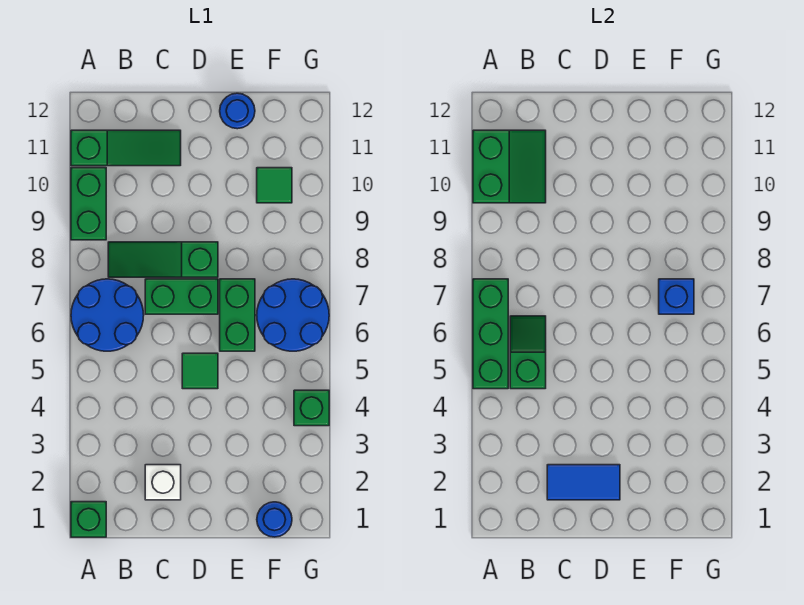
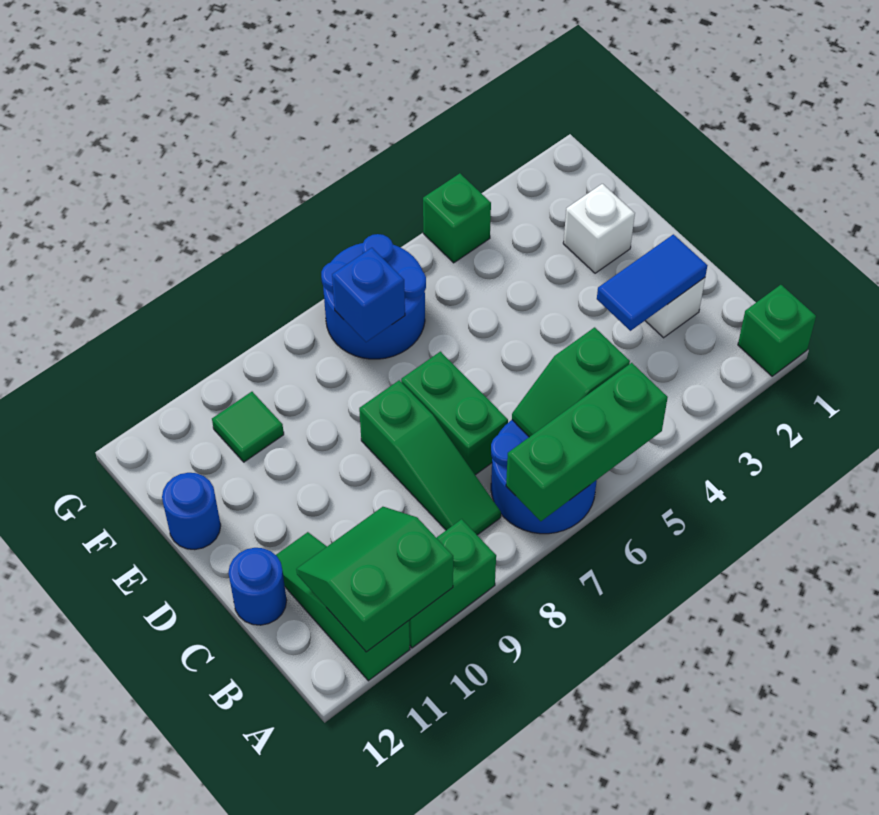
blue tile C2:D2 level 2 -> blue tile C2:C3 level 2
green tile D5 level 1 -> none
none -> white brick E2 level 1
green brick E6:E7 level 1 -> none
blue round brick F1 level 1 -> blue round brick C12 level 1

